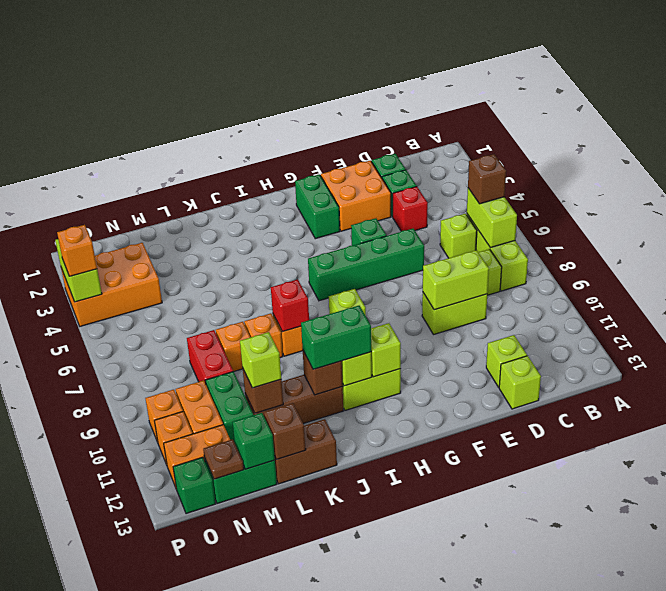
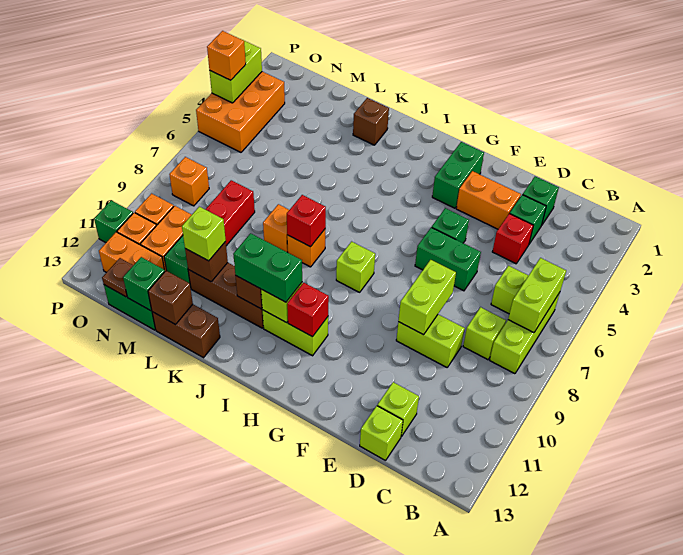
brown brick B6 level 3 -> brown brick K2 level 1
lime brick D9:E9 level 2 -> lime brick E8:E9 level 2
orange brick E2:F3 level 1 -> orange brick E3:F3 level 1
green brick E6:H6 level 1 -> green brick E6:F6 level 1
lime brick H11 level 2 -> red brick H11 level 2
orange brick L8 level 1 -> orange brick O8 level 1
orange brick N3:P4 level 1 -> orange brick O3:P5 level 1
green brick O13 level 1 -> green brick P11 level 1

